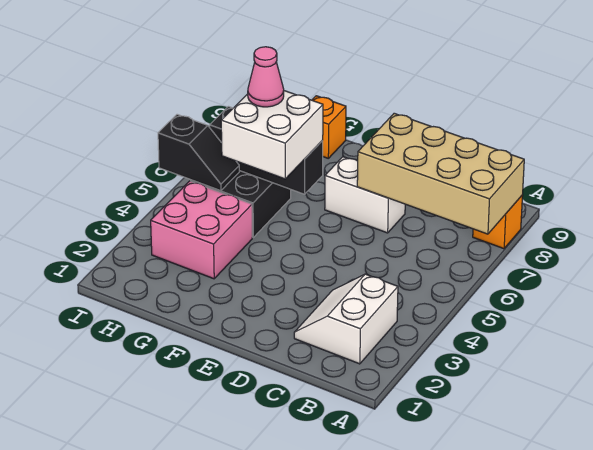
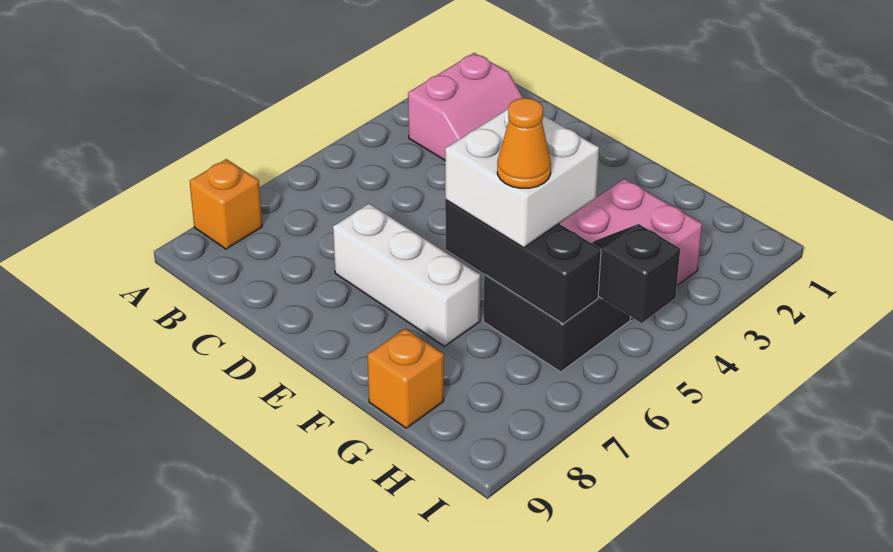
tan brick A7:D8 level 2 -> none
white slope B2:C3 level 1 top B -> pink slope B2:C3 level 1 top B
white brick D7:E7 level 1 -> white brick D7:F7 level 1
pink cone G6 level 4 -> orange cone G6 level 4

